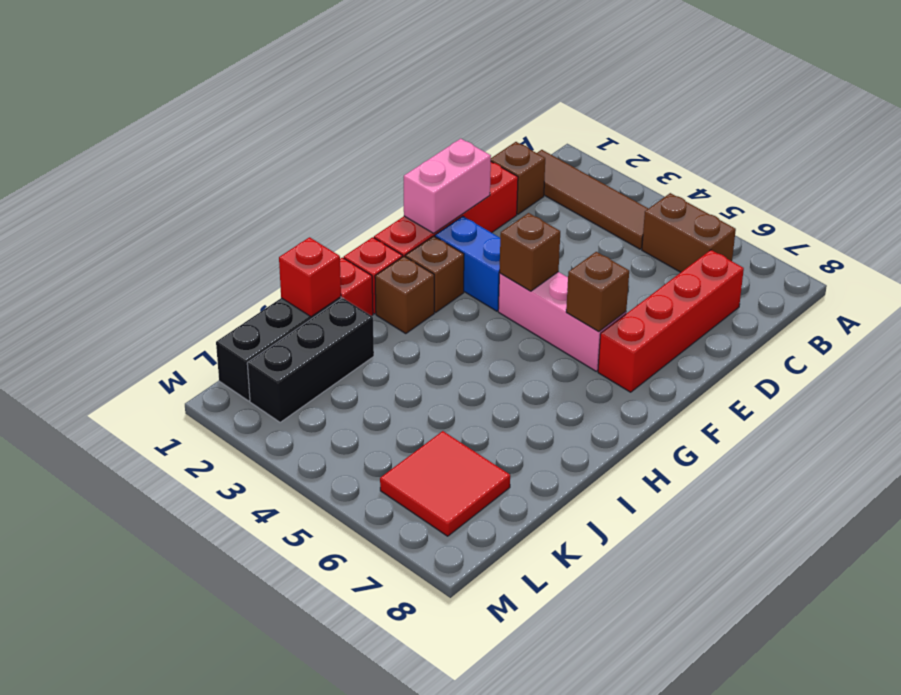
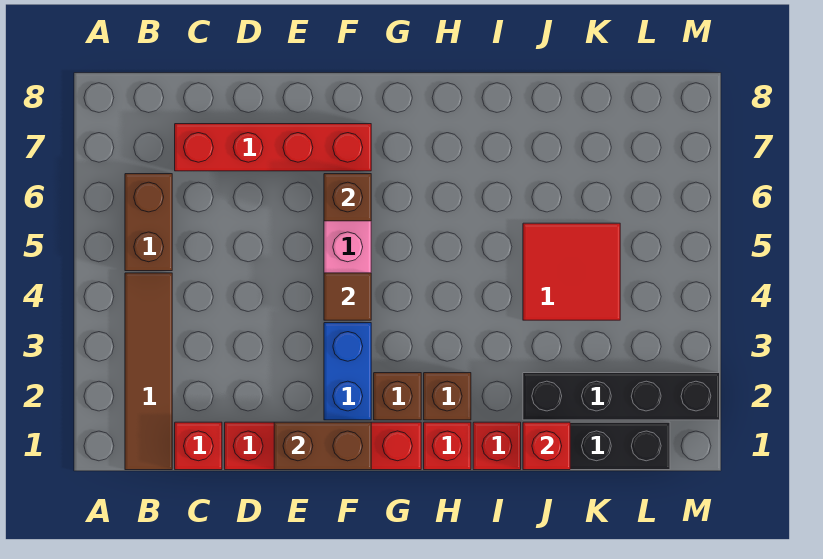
brown brick C1 level 1 -> red brick C1 level 1
pink brick E1:F1 level 2 -> brown brick E1:F1 level 2
brown brick F4 level 2 -> brown tile F4 level 2
black brick J2:L2 level 1 -> black brick J2:M2 level 1
red tile K6:L7 level 1 -> red tile J4:K5 level 1

